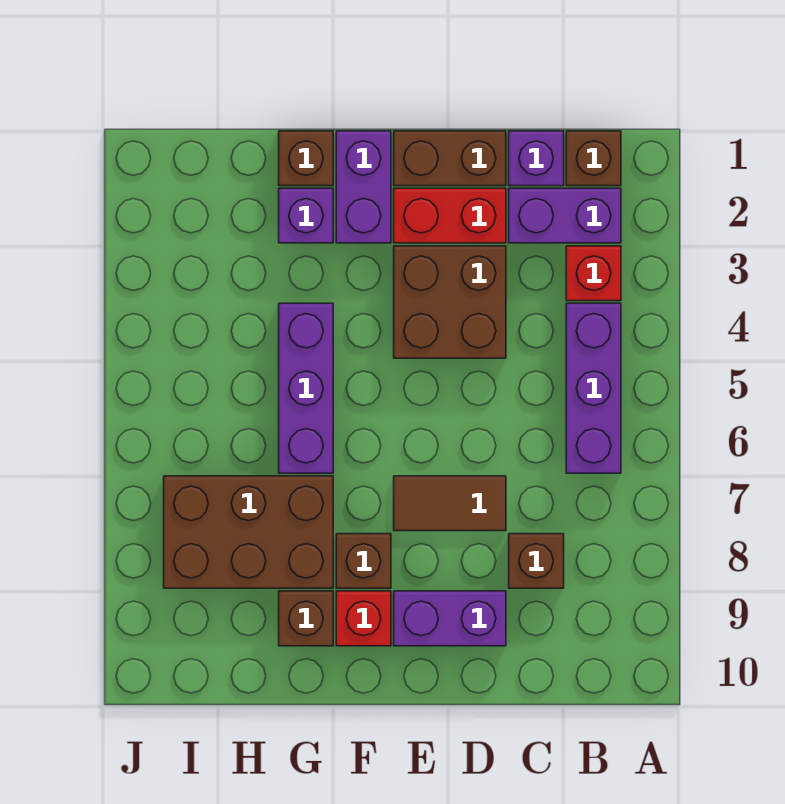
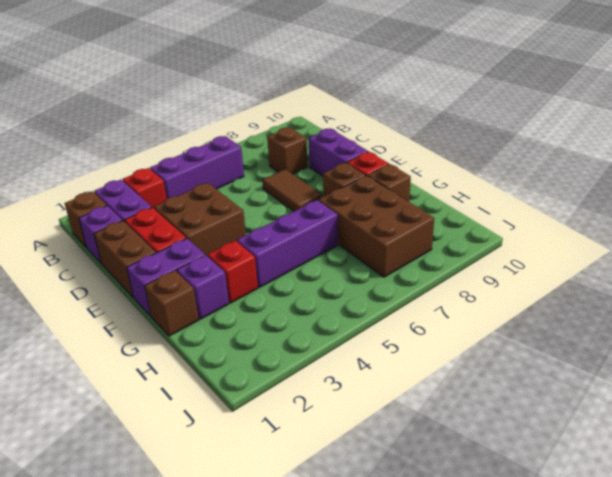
none -> red brick G3 level 1

